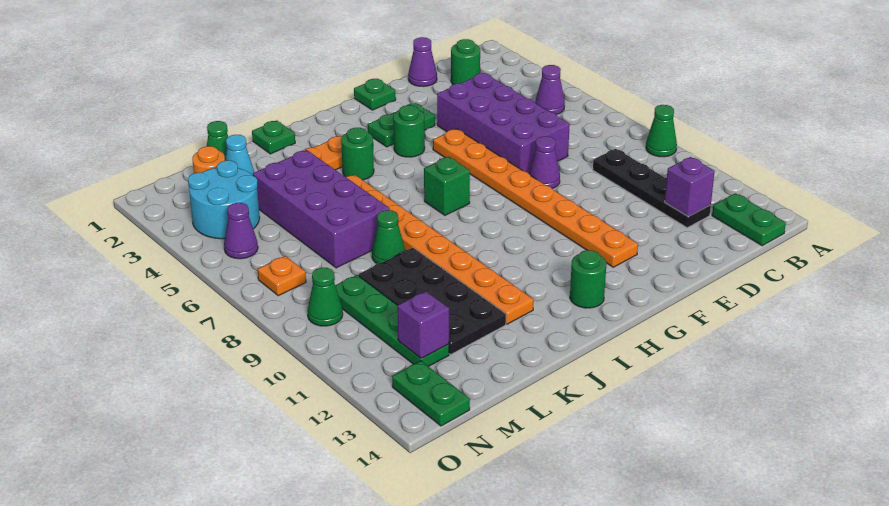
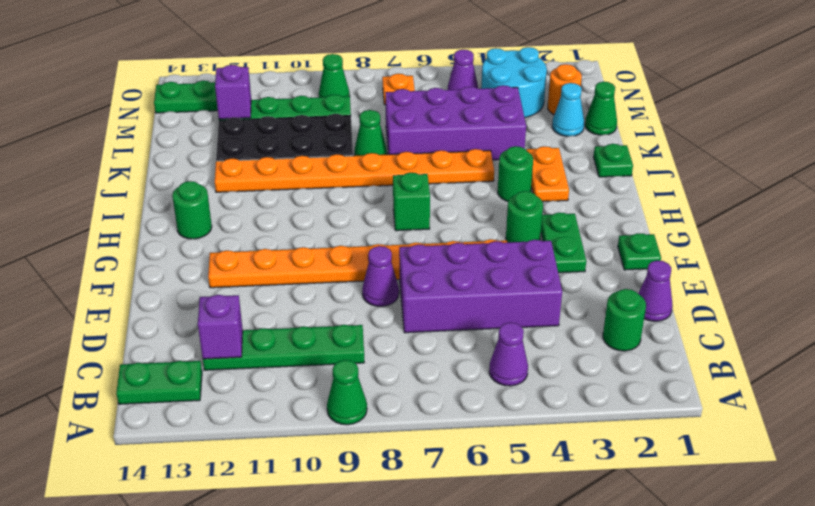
black plate C9:C12 level 1 -> green plate C9:C12 level 1

